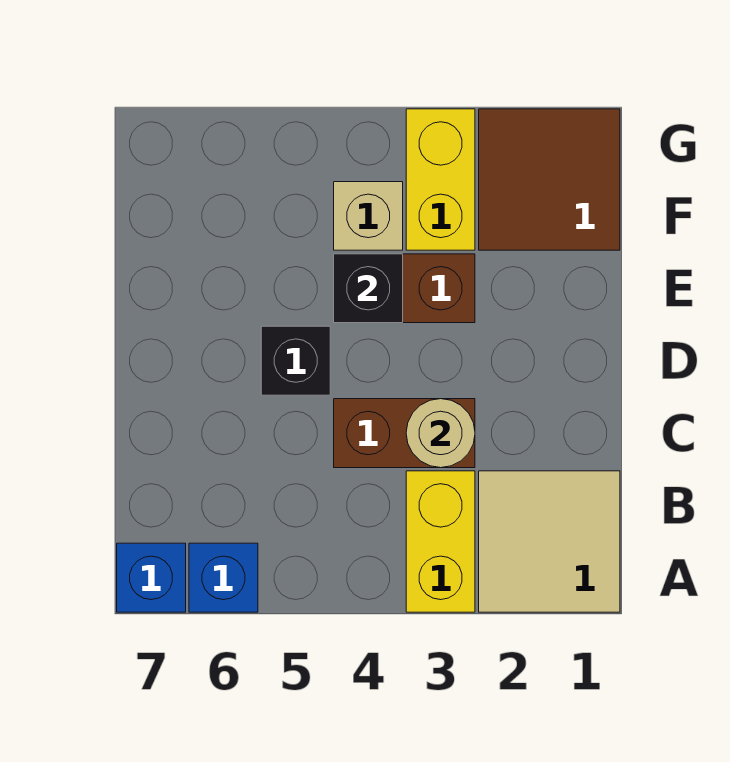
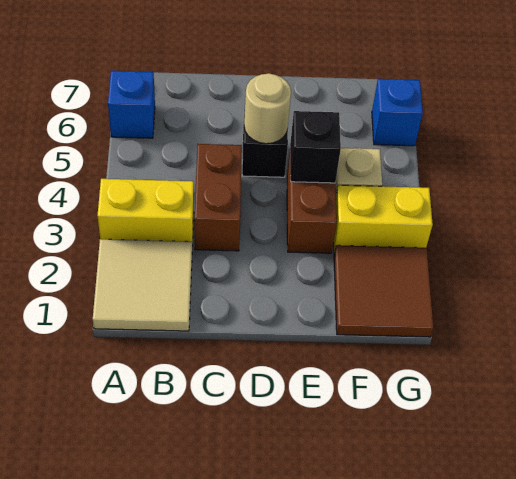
blue brick A7 level 1 -> blue brick G6 level 1
tan round brick C3 level 2 -> tan round brick D5 level 2

